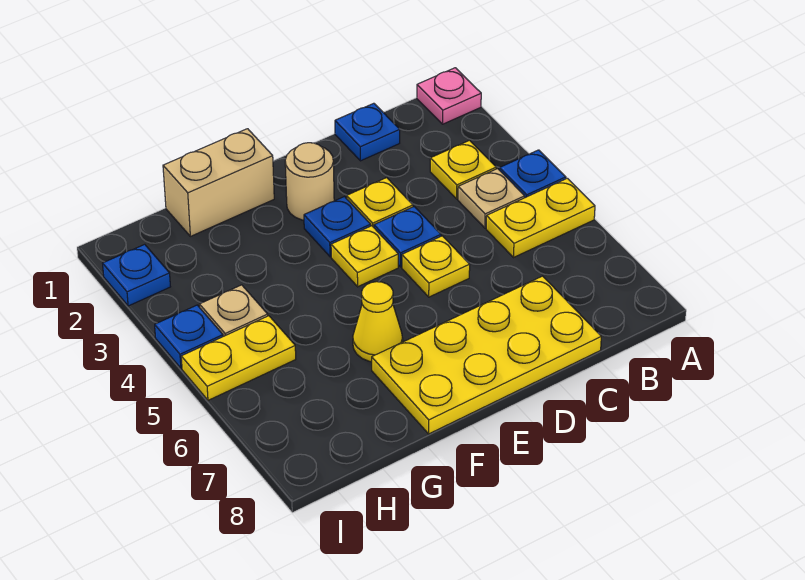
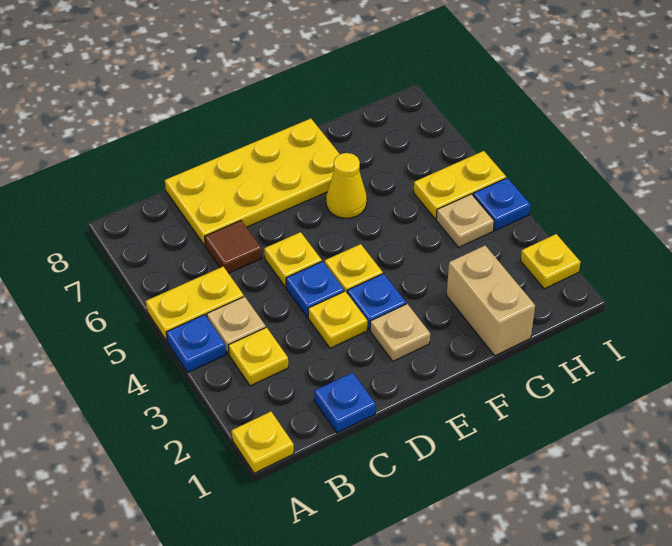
pink plate A1 level 1 -> yellow plate A1 level 1
none -> brown tile C6 level 1
tan round brick E2 level 1 -> tan plate E2 level 1
tan brick F1:G1 level 1 -> tan brick G1:G2 level 1
blue plate I2 level 1 -> yellow plate I2 level 1

